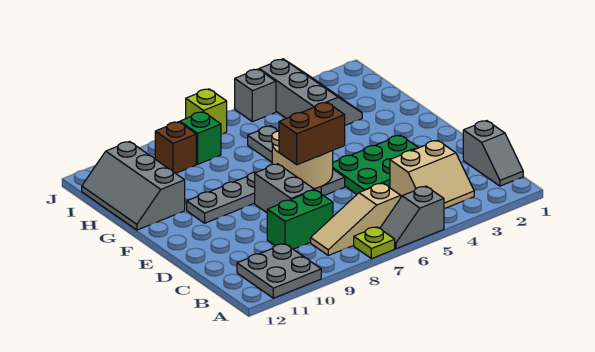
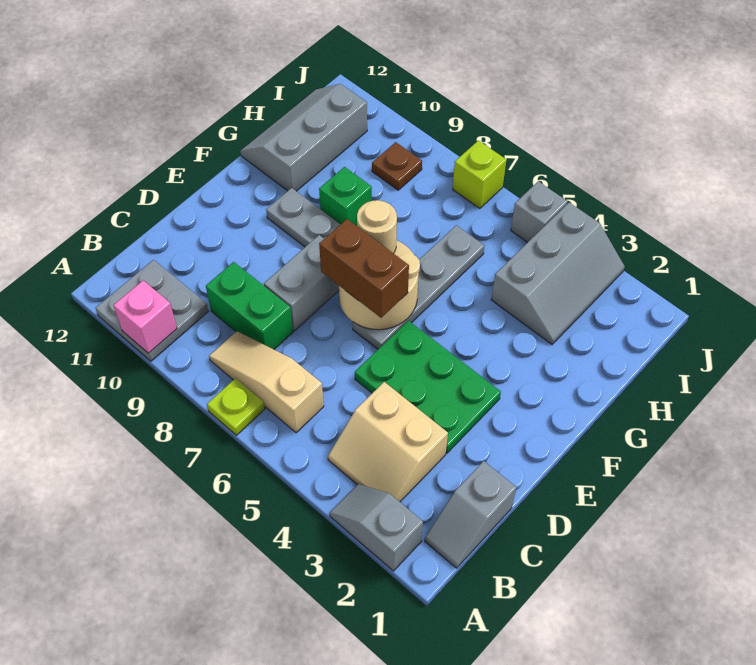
grey slope A5:A6 level 1 top 5 -> grey slope A2:A3 level 1 top 2
none -> pink brick A10 level 2
none -> tan round brick F7 level 3
green brick I8 level 1 -> green brick G9 level 1
brown brick I9 level 1 -> brown plate I9 level 1

